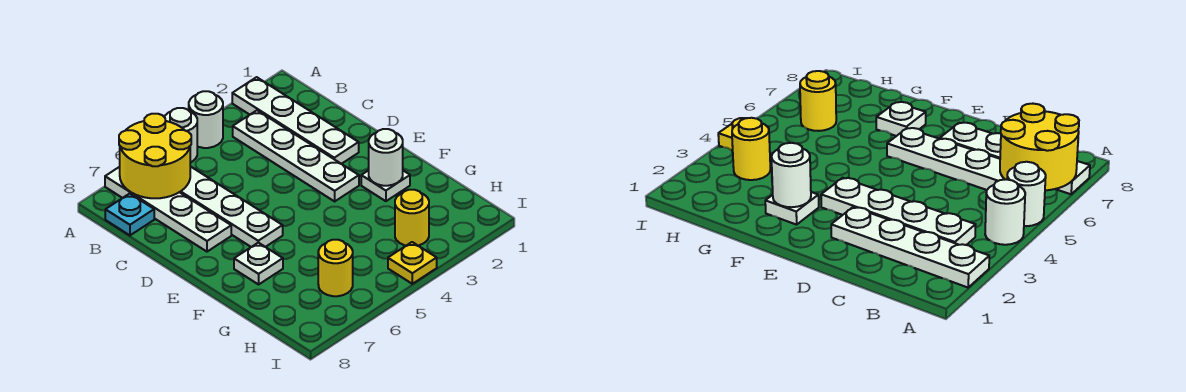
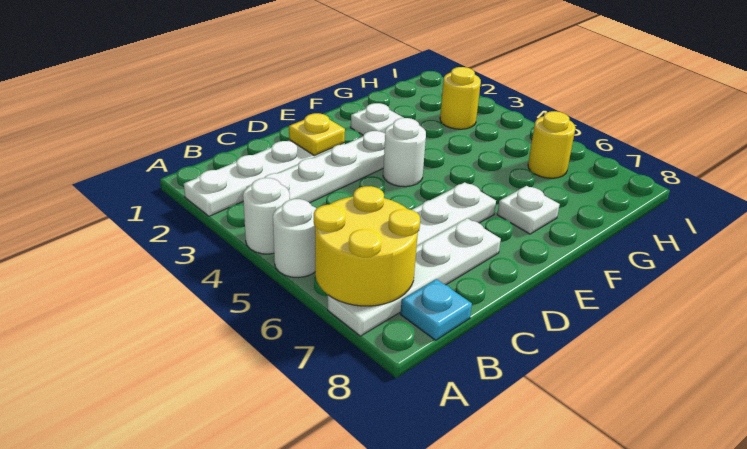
white round brick F2 level 2 -> white round brick E4 level 1
yellow plate I4 level 1 -> yellow plate D2 level 2

